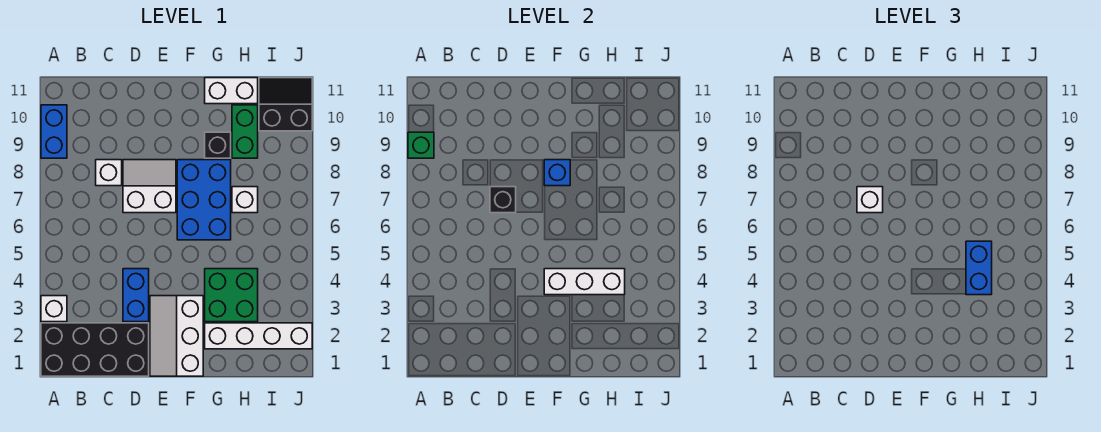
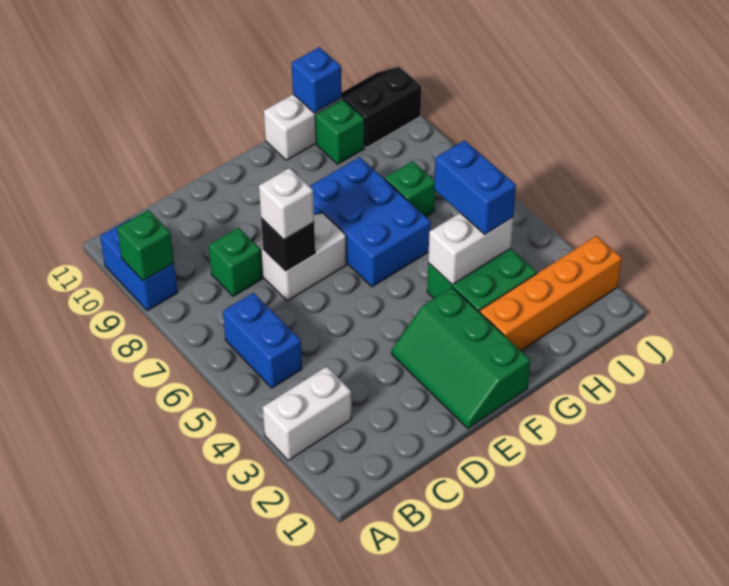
black brick A1:D2 level 1 -> none
white brick A3 level 1 -> white brick A3:B3 level 1
white brick C8 level 1 -> green brick C8 level 1
blue brick D3:D4 level 1 -> blue brick B5:B6 level 1
white slope E1:F3 level 1 top F -> green slope E1:F3 level 1 top F
white brick F4:H4 level 2 -> white brick G4:H4 level 2
blue brick F8 level 2 -> blue brick H11 level 2
white brick G2:J2 level 1 -> orange brick G2:J2 level 1
black brick G9 level 1 -> none
white brick H7 level 1 -> green brick H7 level 1
green brick H9:H10 level 1 -> green brick H10 level 1

